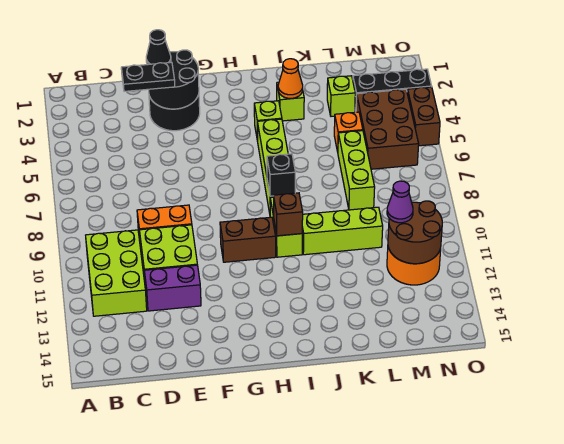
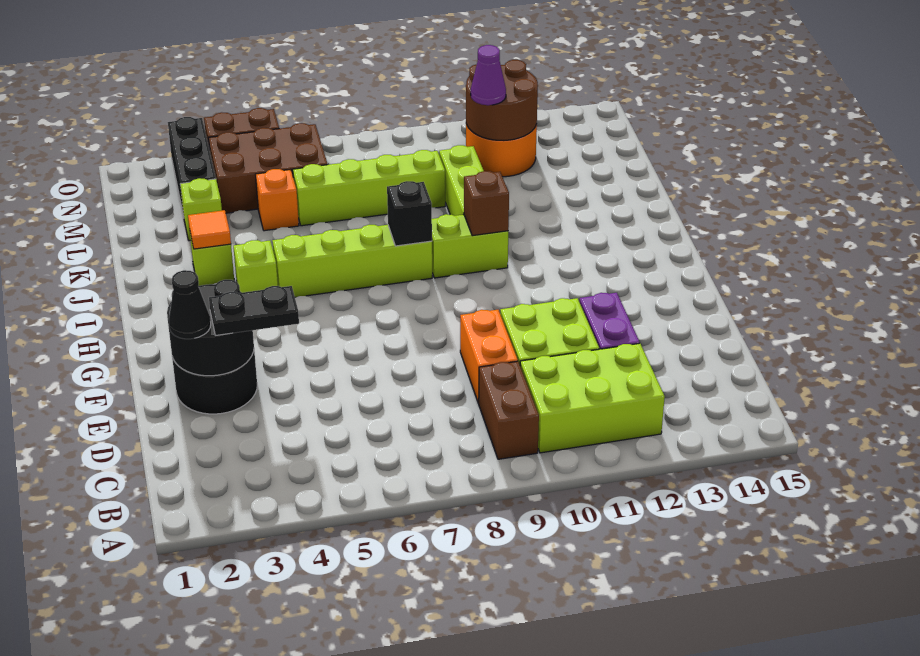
black plate D3:E3 level 3 -> black plate E3:E4 level 3
brown brick G10:H10 level 1 -> brown brick B9:C9 level 1
orange cone J3 level 2 -> orange tile J3 level 2
lime brick L6:L8 level 1 -> lime brick L6:L9 level 1

